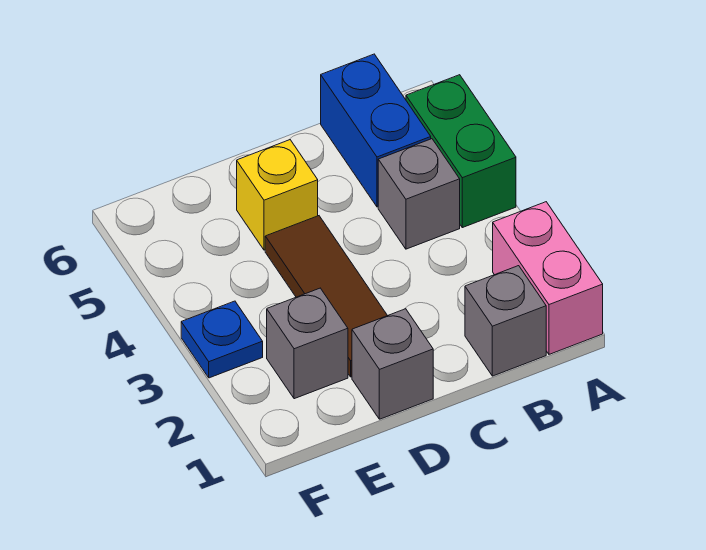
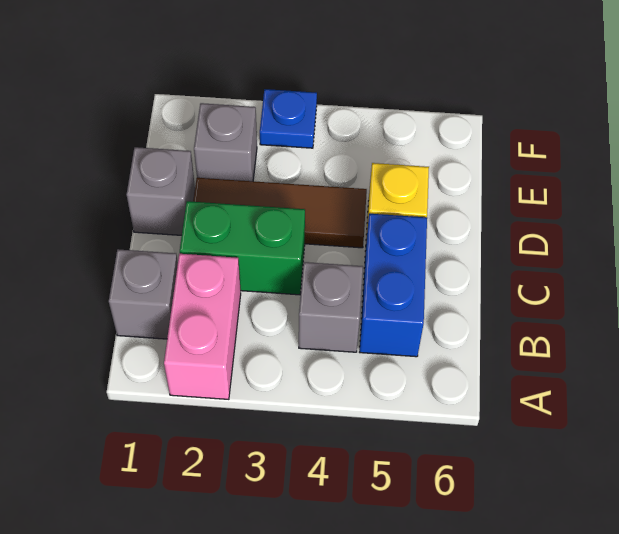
pink brick A1:A2 level 1 -> pink brick A2:B2 level 1
green brick A4:A5 level 1 -> green brick C2:C3 level 1
blue brick B5:B6 level 1 -> blue brick B5:C5 level 1

